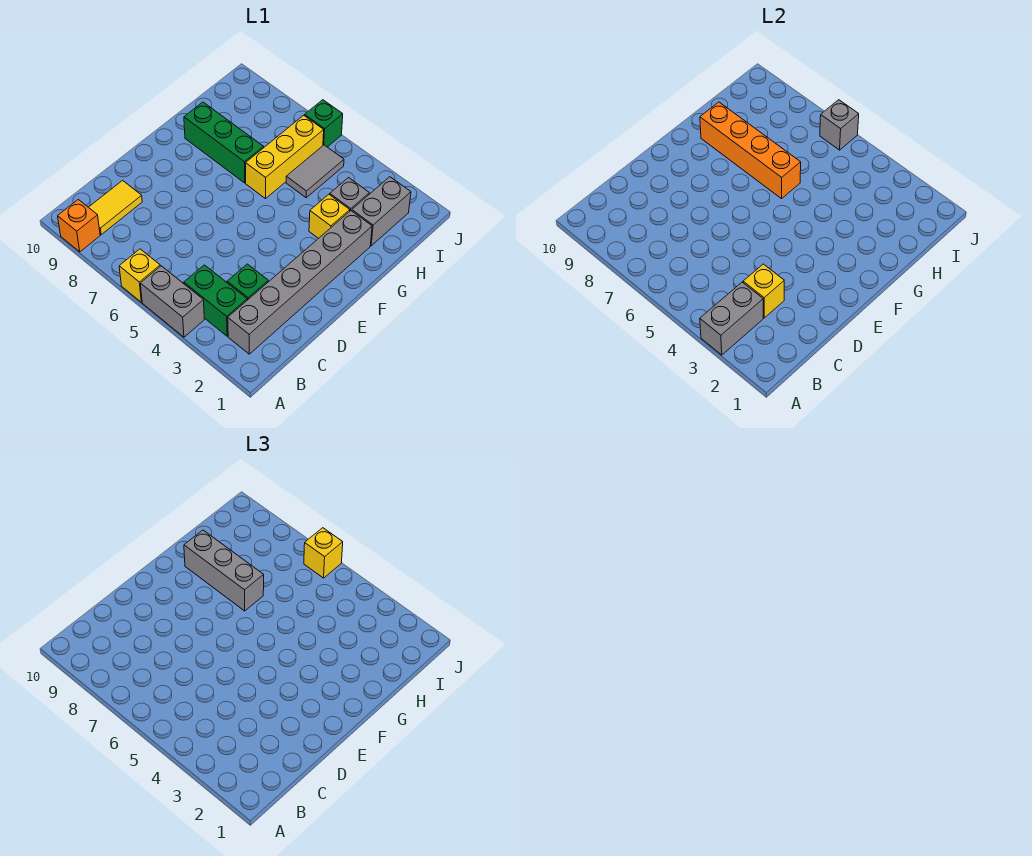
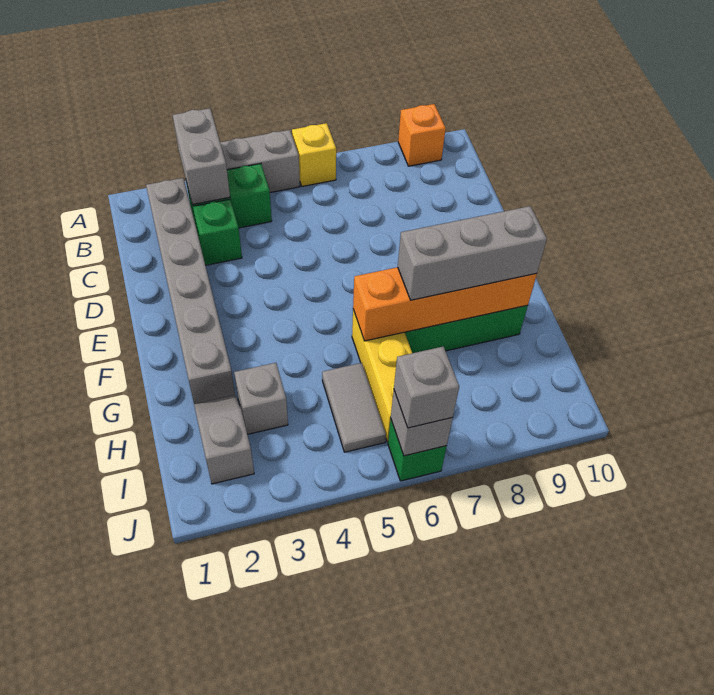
yellow tile B9:C9 level 1 -> none
yellow brick C3 level 2 -> none
yellow brick G3 level 1 -> none
grey brick H2:I2 level 1 -> grey slope H2:I2 level 1 top I
yellow brick J6 level 3 -> grey brick J6 level 3

